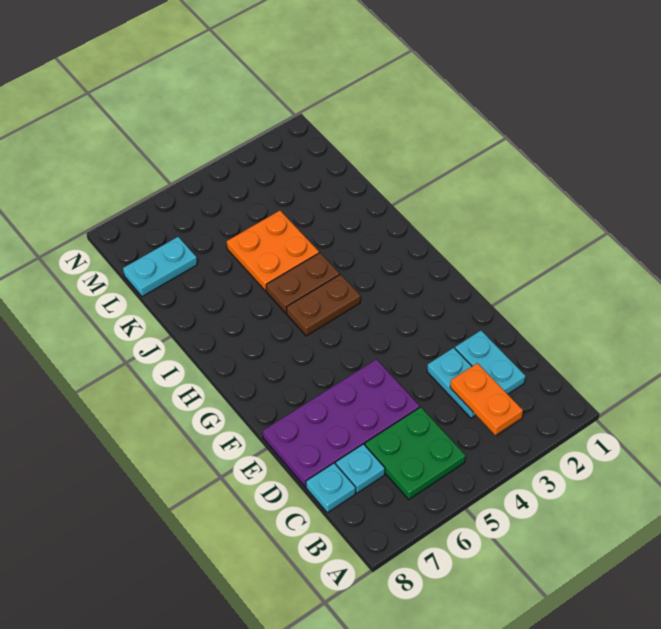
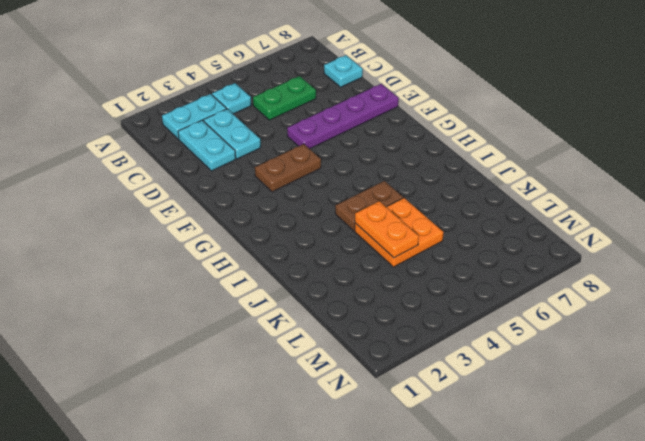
orange plate B3:C3 level 2 -> orange plate J4:K4 level 2
green plate B5:C6 level 1 -> green plate C5:C6 level 1
cyan plate C7 level 1 -> cyan plate B4 level 1
purple plate D5:E8 level 1 -> purple plate E5:E8 level 1
brown plate H4:H5 level 1 -> brown plate F3:F4 level 1
cyan plate L7:L8 level 1 -> cyan plate B2:B3 level 1

